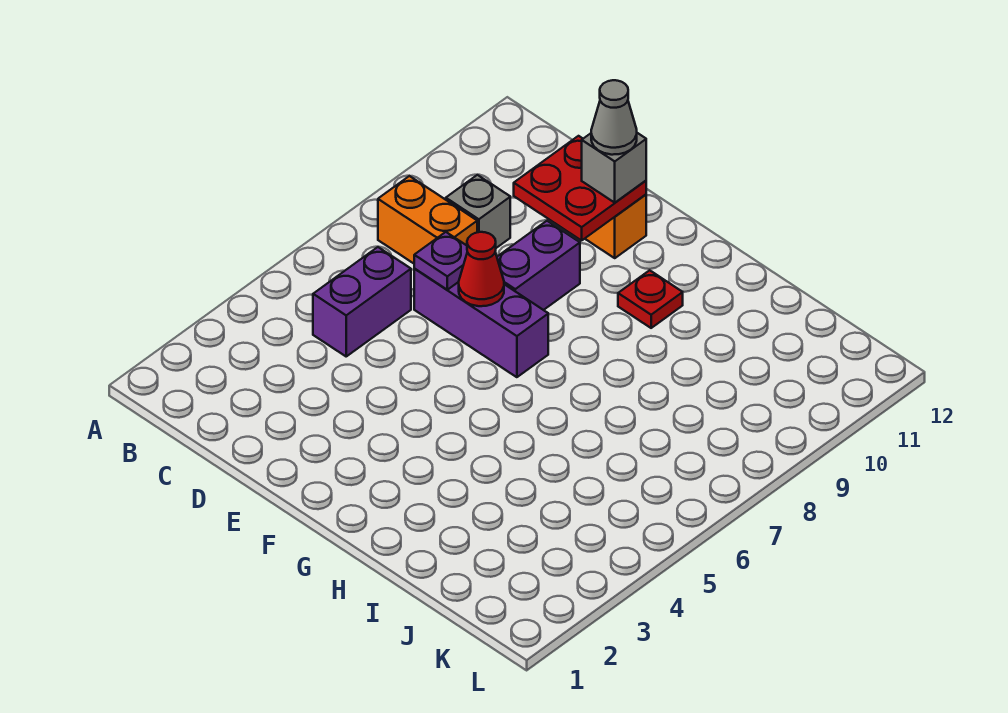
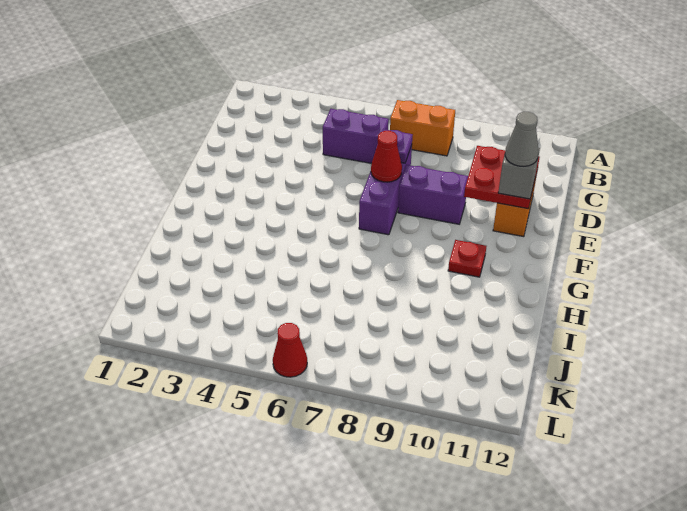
orange brick B8:C8 level 1 -> orange brick B7:B8 level 1
grey brick C9 level 1 -> none
none -> red cone L6 level 1

